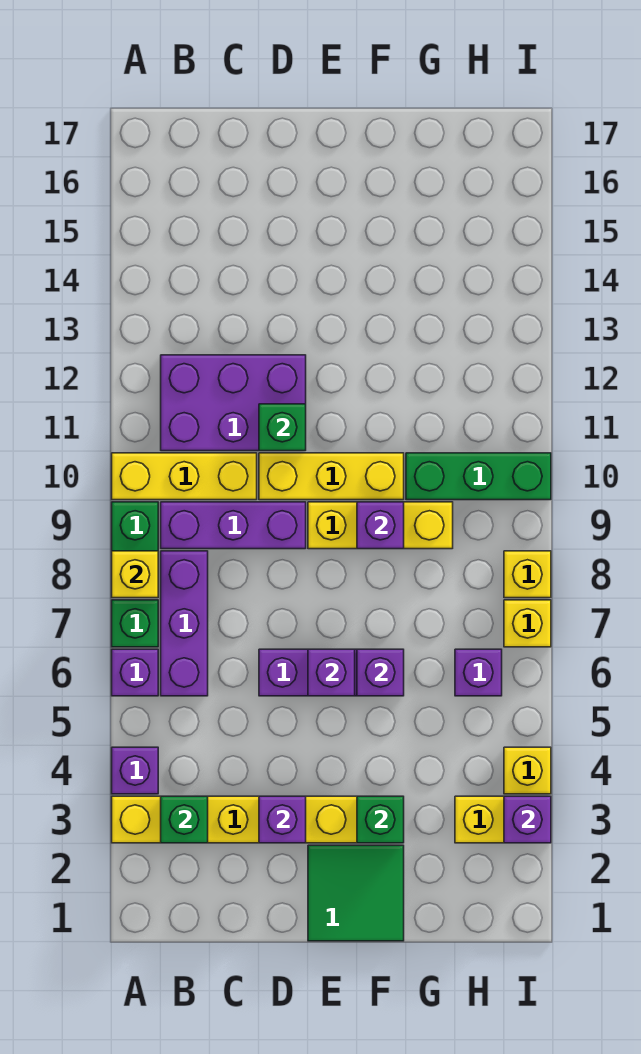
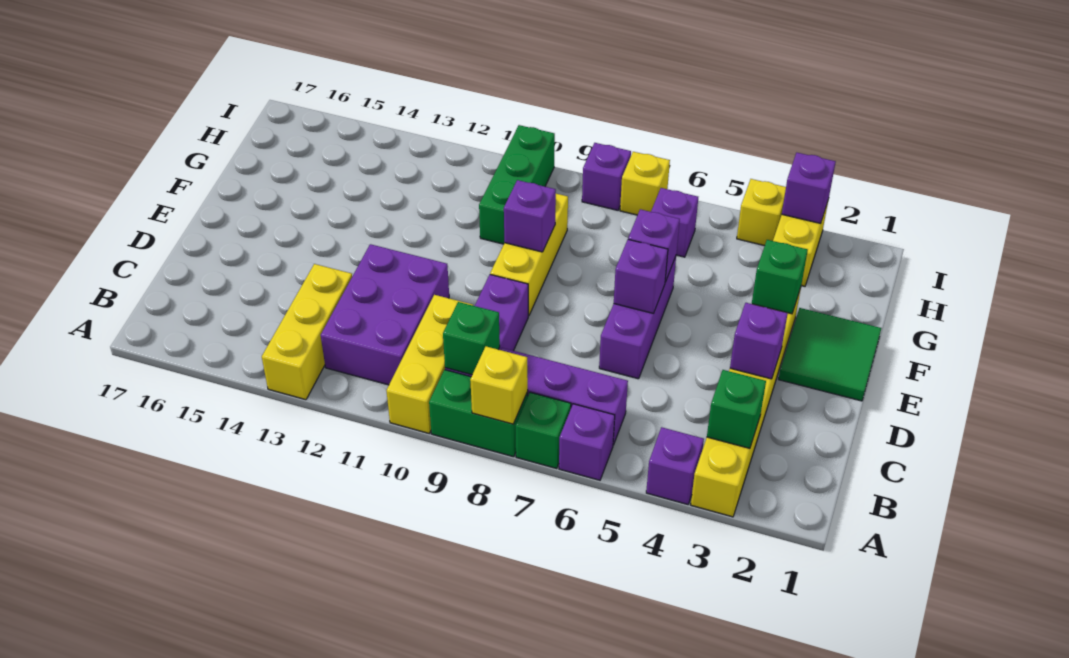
yellow brick D10:F10 level 1 -> yellow brick A13:C13 level 1
green brick D11 level 2 -> green brick B9 level 2
yellow brick I8 level 1 -> purple brick I8 level 1

